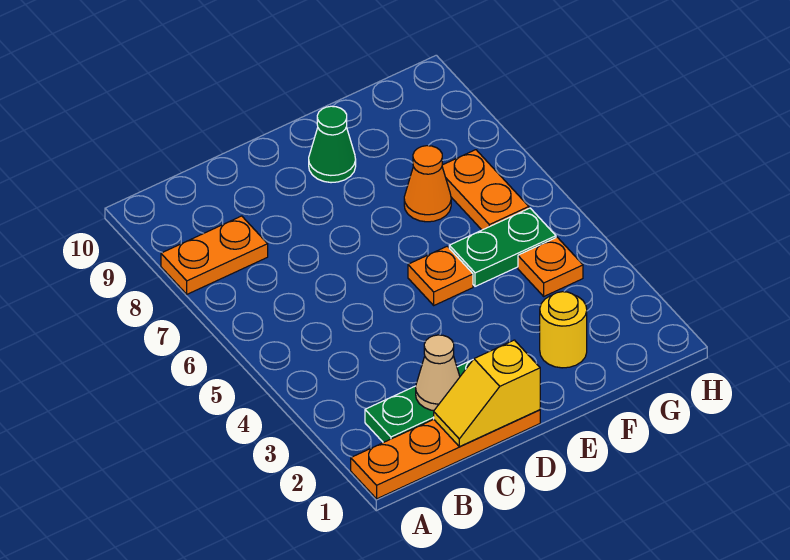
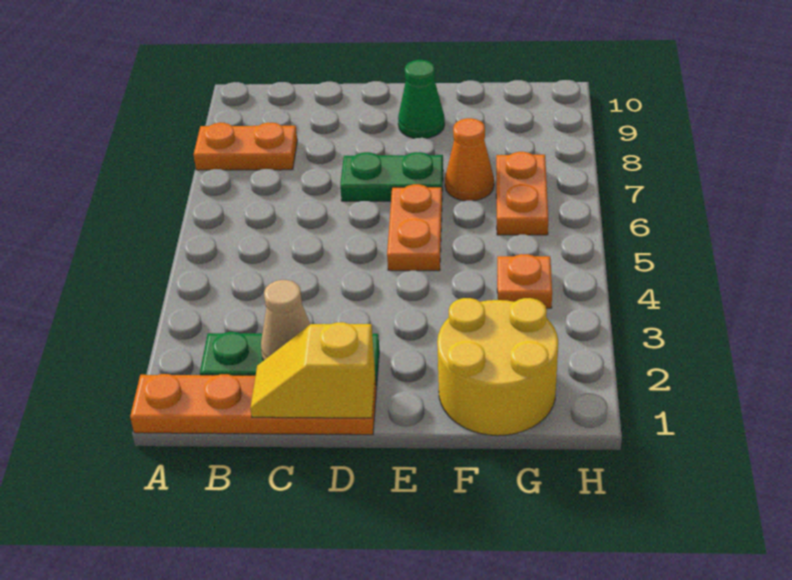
orange plate E5 level 1 -> orange plate E5:E6 level 1
yellow round brick F2 level 1 -> yellow round brick F1:G2 level 1
green plate F5:G5 level 1 -> green plate D7:E7 level 1

